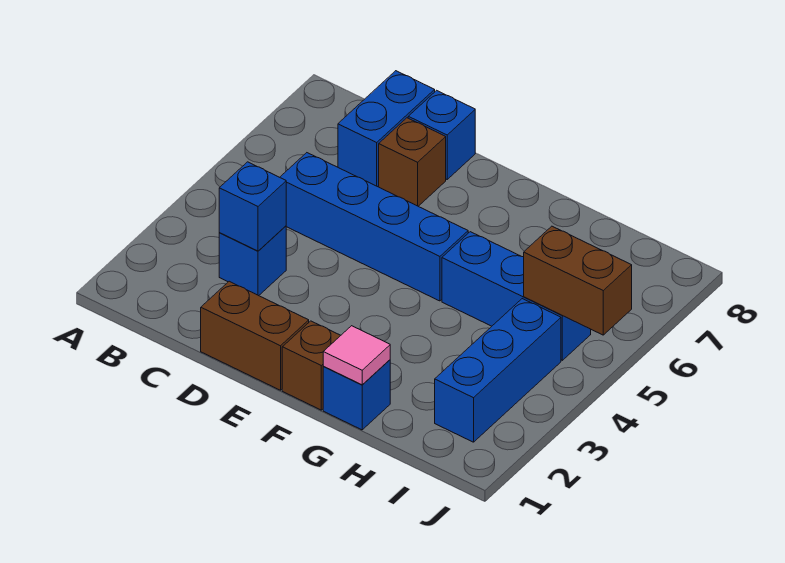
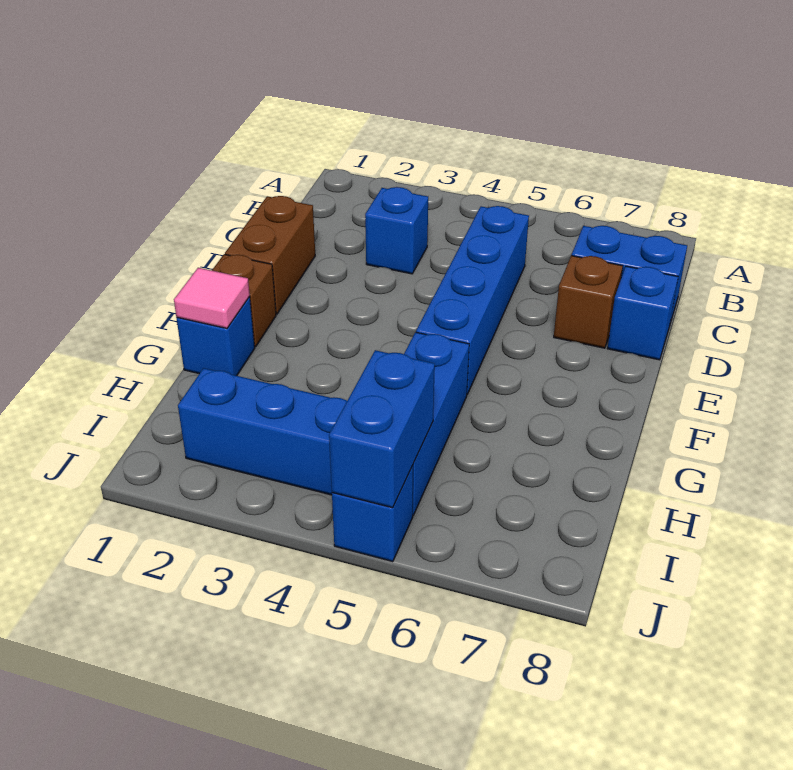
blue brick C3 level 2 -> blue brick J5 level 1
brown brick I5:J5 level 2 -> blue brick I5:J5 level 2

